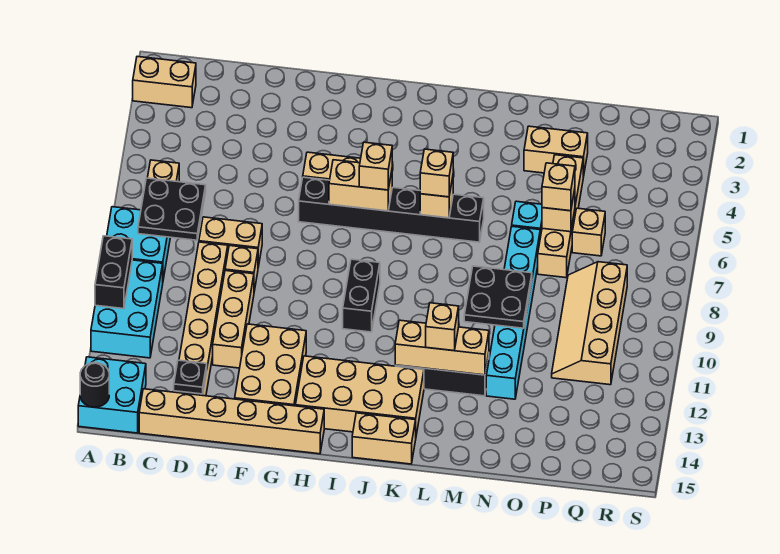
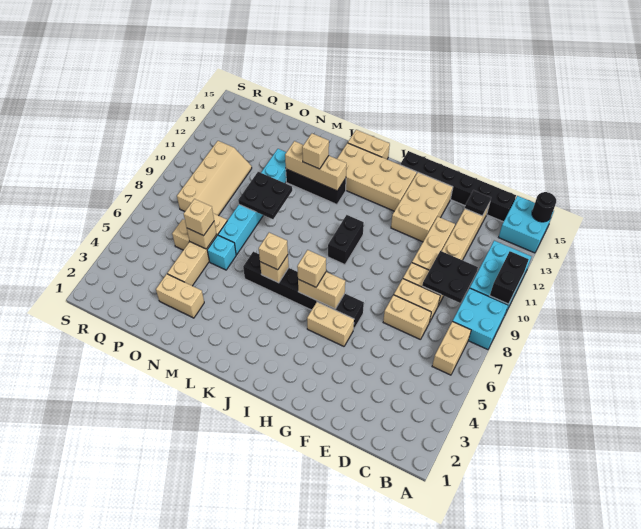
tan brick A2:B2 level 1 -> tan brick D7:E7 level 1
black plate B7:C8 level 2 -> black plate C9:D10 level 2
tan brick C15:H15 level 1 -> black brick C15:H15 level 1

